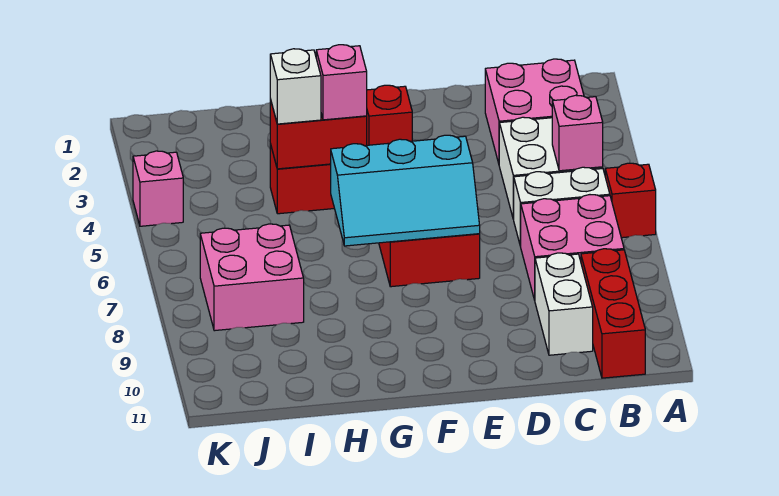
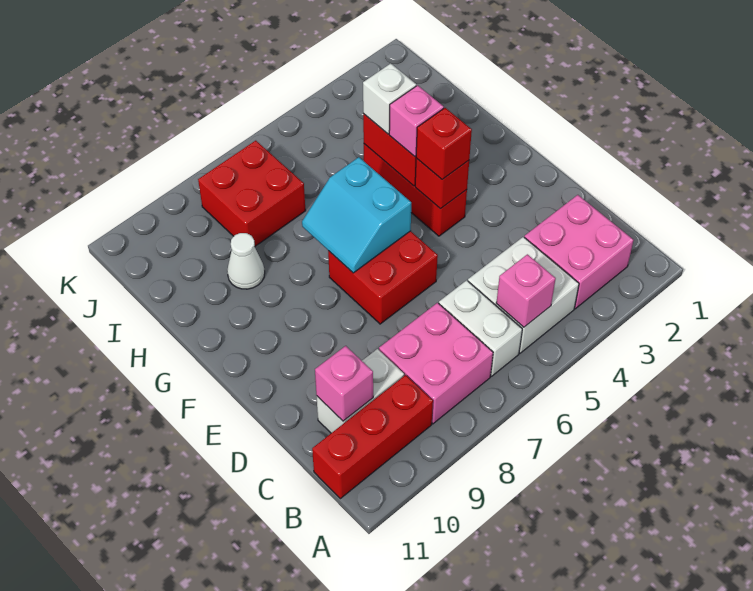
red brick A6 level 1 -> red brick F4 level 3
cyan slope E6:G7 level 2 top 6 -> cyan slope F6:G7 level 2 top 6
none -> white cone H9 level 1
pink brick I7:J8 level 1 -> red brick I7:J8 level 1
pink brick K4 level 1 -> pink brick C10 level 2

